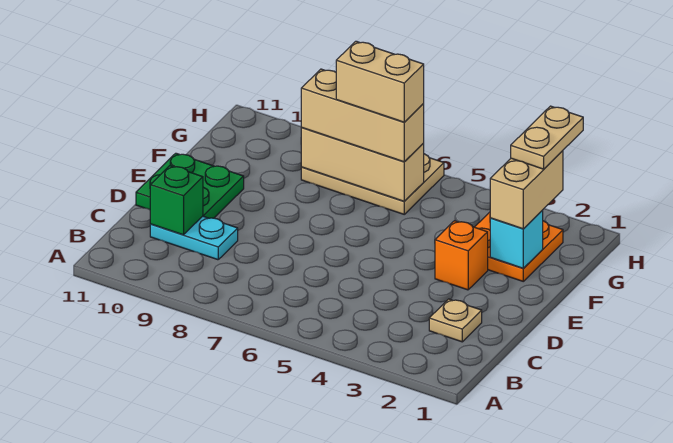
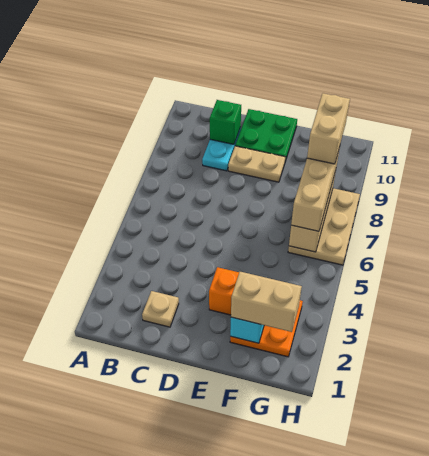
tan plate G2:H2 level 4 -> tan plate D9:E9 level 1
tan brick G6:G7 level 4 -> tan brick G8:G9 level 4

